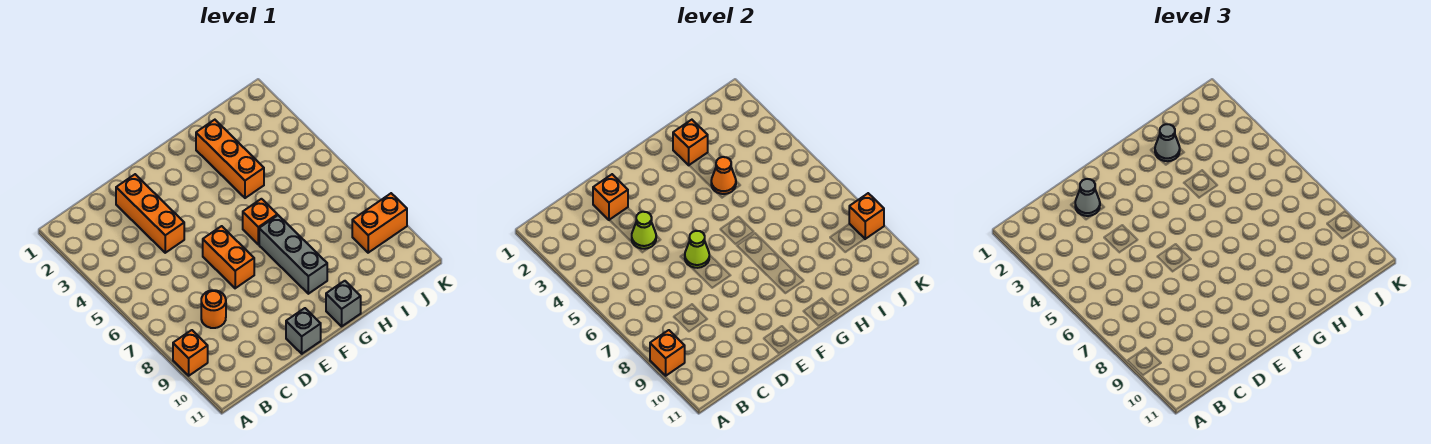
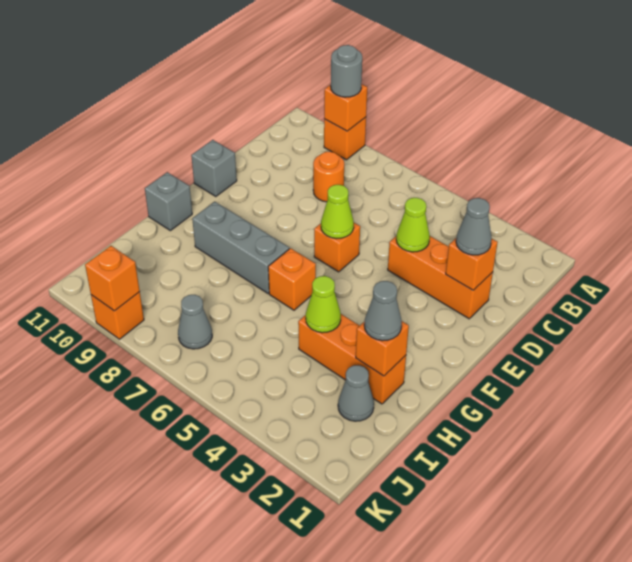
none -> grey round brick A9 level 3
orange brick E6:E7 level 1 -> orange brick E6 level 1
orange cone H4 level 2 -> lime cone H4 level 2
none -> grey cone I2 level 1
none -> grey cone J7 level 1
orange brick J9:K9 level 1 -> orange brick K9 level 1

